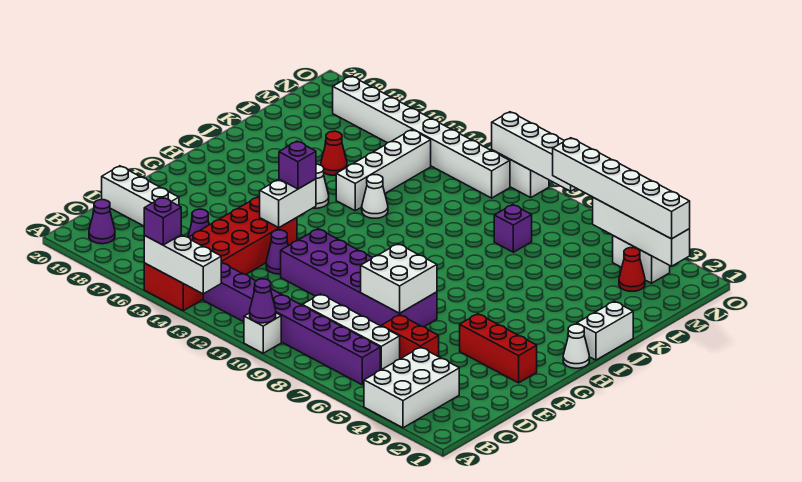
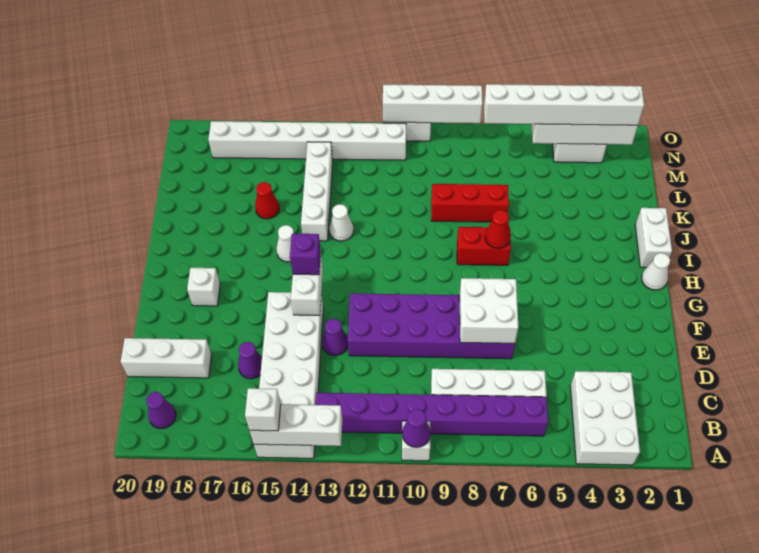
red brick A14:F15 level 1 -> white brick A14:F15 level 1
purple brick A15 level 3 -> white brick A15 level 3
red brick D5:D6 level 1 -> red brick I7:I8 level 1
red brick F2:F4 level 1 -> red brick K7:K9 level 1
none -> white brick G18 level 1
purple brick L8 level 1 -> none
red cone M3 level 1 -> red cone I7 level 2

